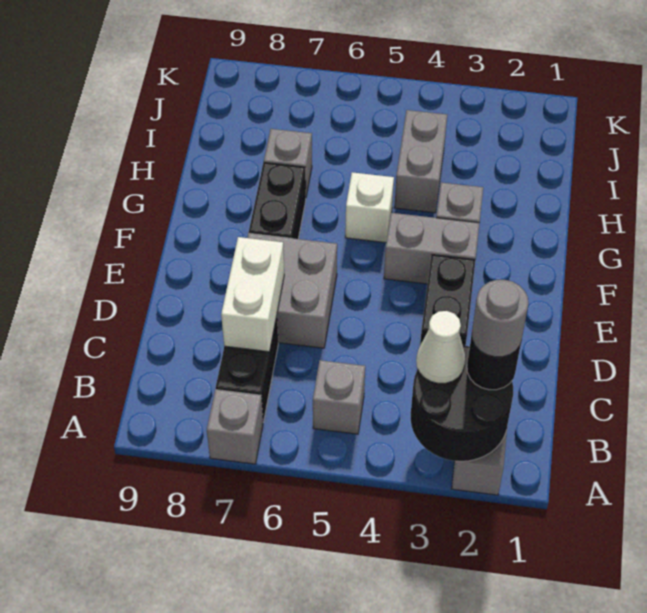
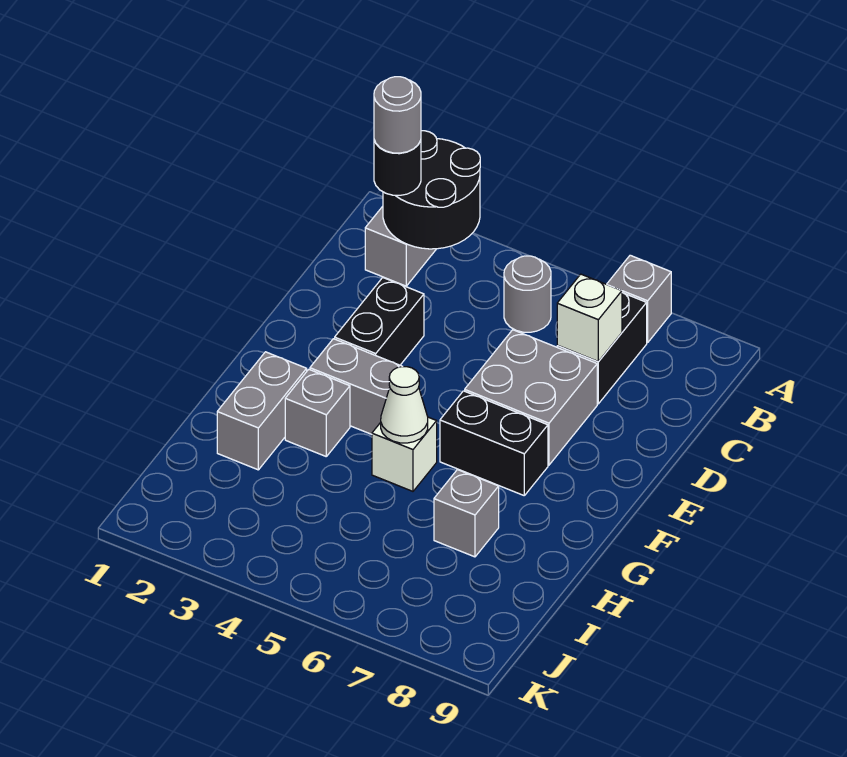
white cone B3 level 3 -> white cone G5 level 2
grey brick B5 level 1 -> grey round brick B5 level 1
white brick C7:D7 level 2 -> white brick C7 level 2
black brick F7:G7 level 1 -> black brick F6:F7 level 1
grey brick H4:I4 level 1 -> grey brick G2:H2 level 1

